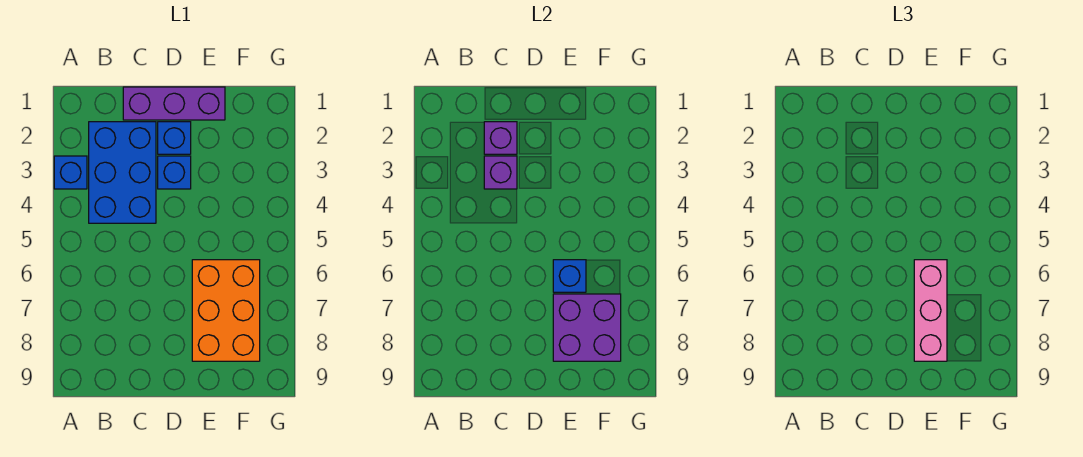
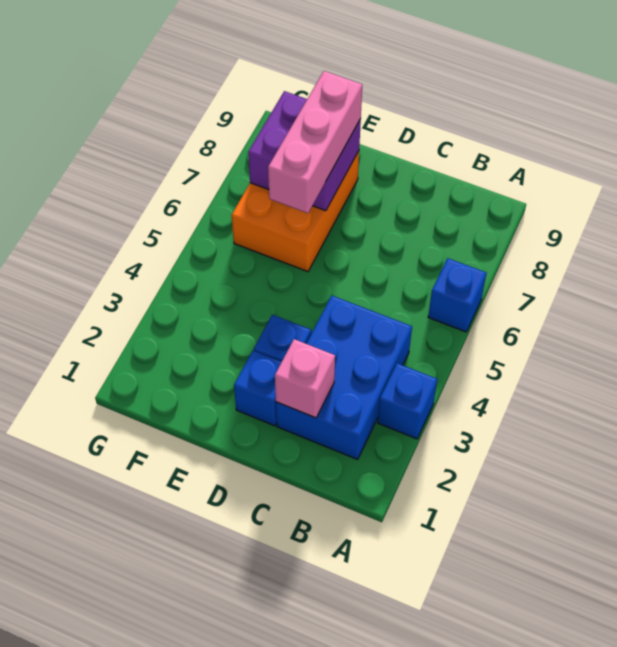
purple brick C1:E1 level 1 -> none
purple brick C2 level 2 -> pink brick C2 level 2
purple brick C3 level 2 -> none
blue brick E6 level 2 -> blue brick A6 level 1

